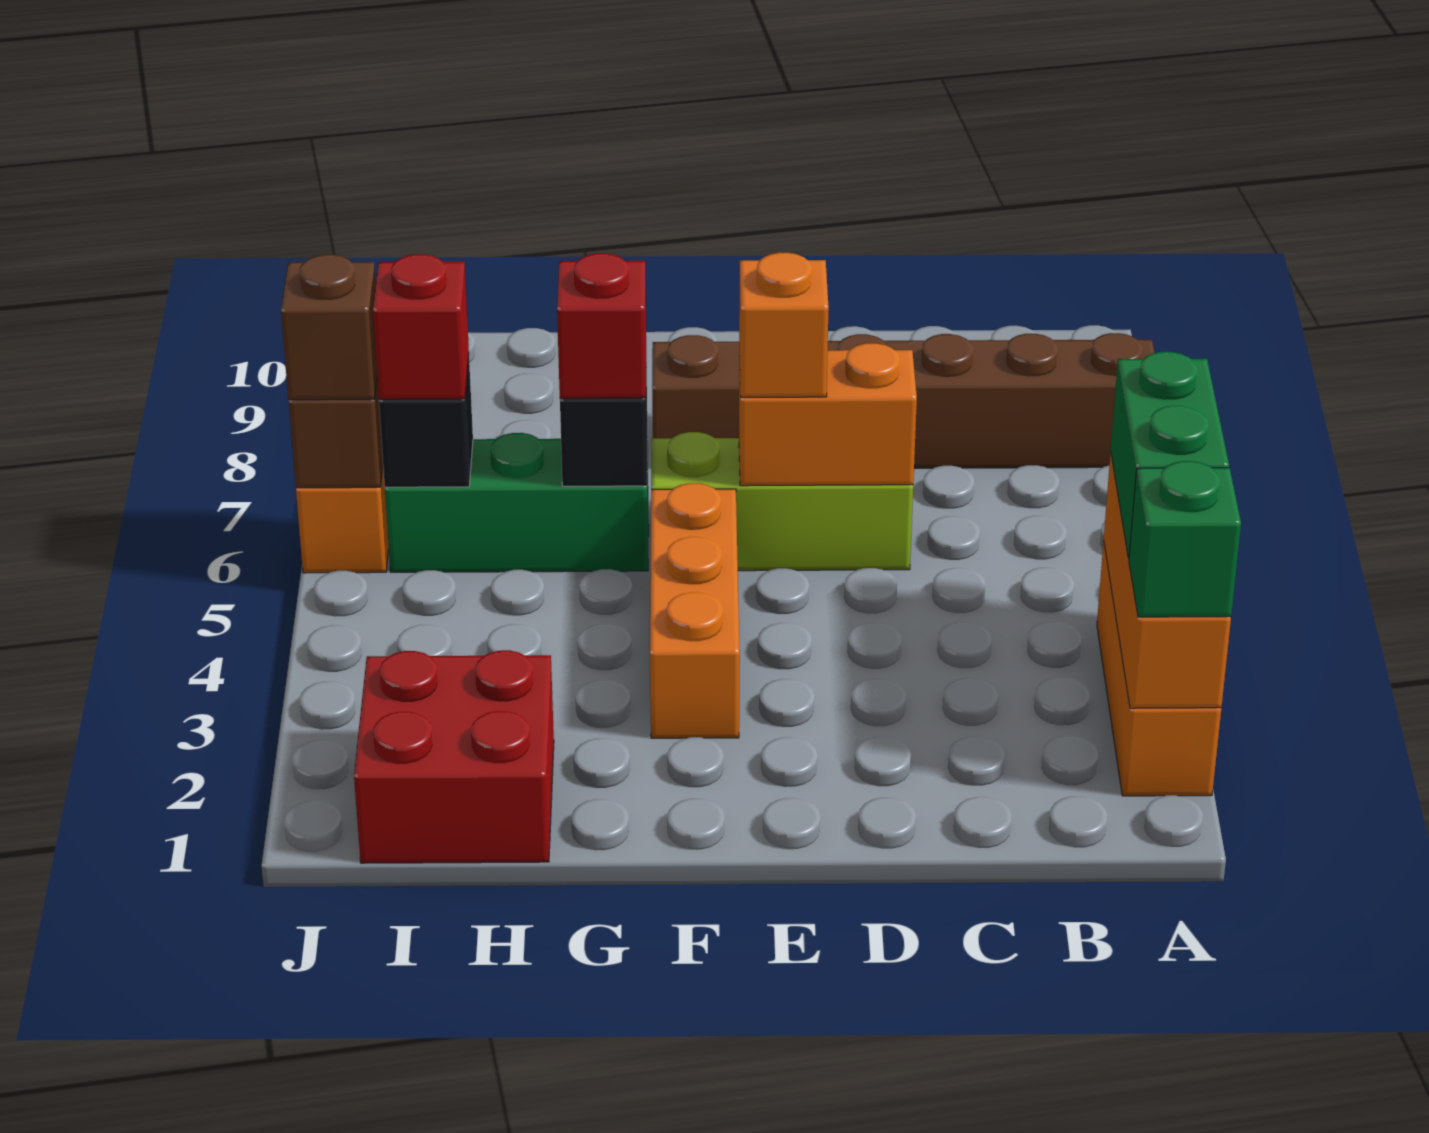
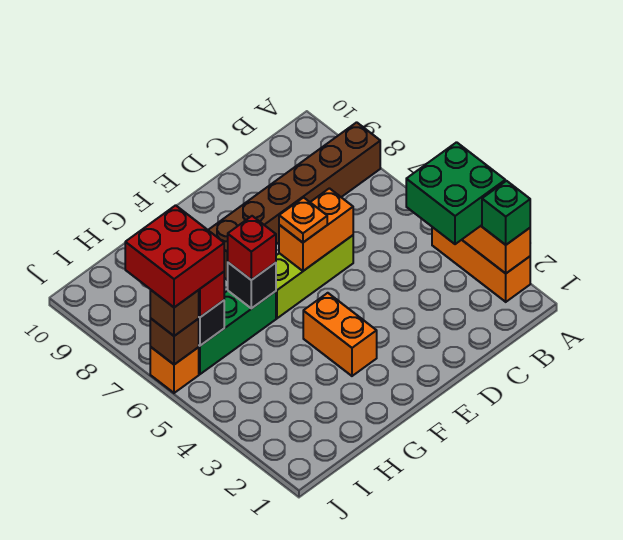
green brick A3:A4 level 3 -> green brick A3:B4 level 3
orange brick E6 level 3 -> orange plate E6 level 3
orange brick F3:F5 level 1 -> orange brick F3:F4 level 1
red brick H1:I2 level 1 -> red brick I6:J7 level 4

